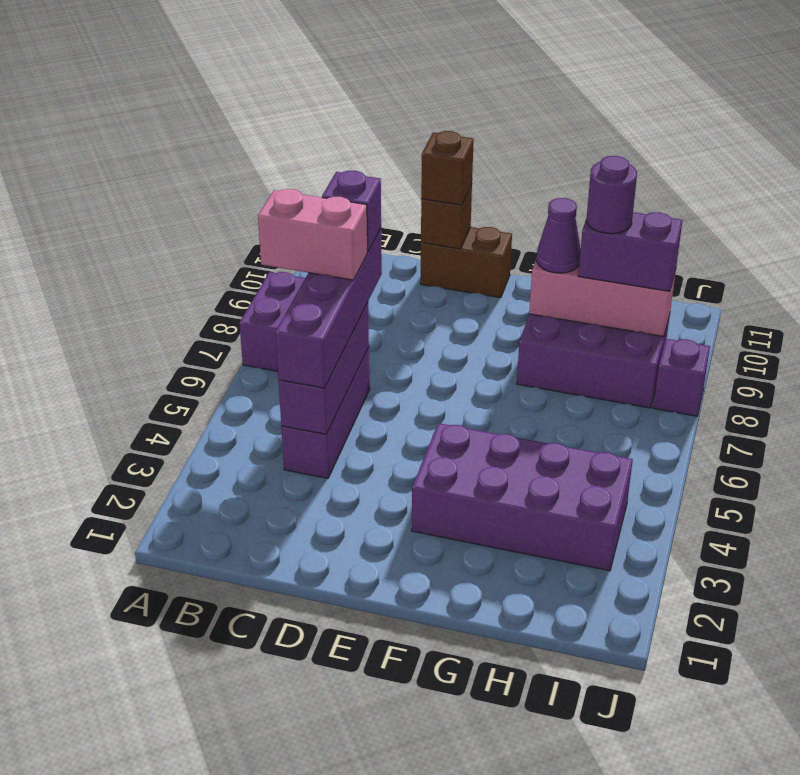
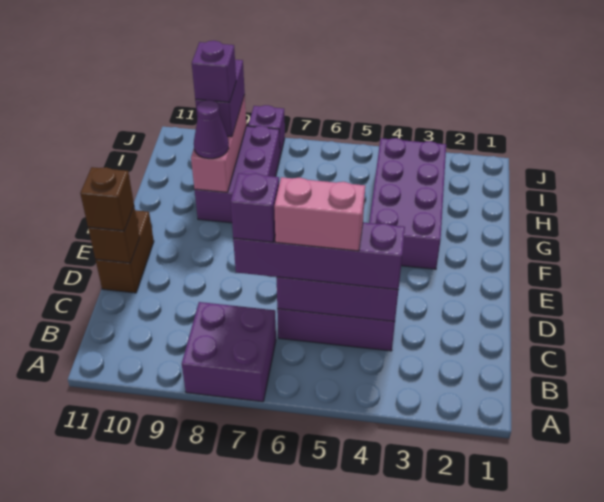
pink brick B6:C6 level 4 -> pink brick C5:C6 level 4
purple round brick H9 level 4 -> purple brick H9 level 4

